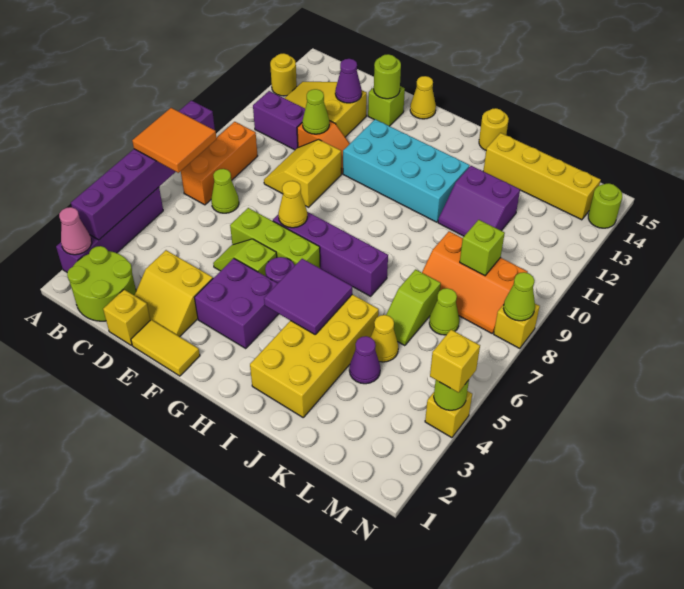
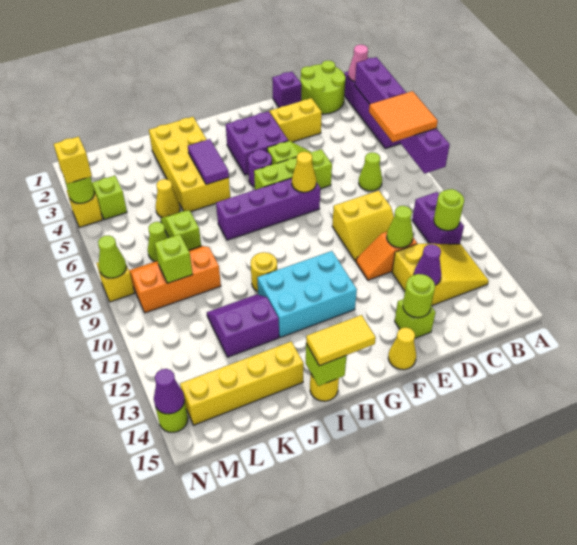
yellow round brick A13 level 1 -> yellow round brick I10 level 1
orange brick B7:B9 level 1 -> none
purple brick B11:C11 level 1 -> purple brick B10:B11 level 1
none -> lime round brick B11 level 2
yellow brick D1 level 1 -> purple brick D1 level 1
yellow slope D9:E10 level 1 top E -> yellow slope D9:E10 level 1 top 9
yellow tile E1:F1 level 1 -> yellow tile H15:I15 level 3
cyan brick F11:I12 level 1 -> cyan brick G11:I12 level 1
purple tile H4:I5 level 2 -> purple tile I4:I5 level 2
none -> lime brick I15 level 2
purple cone K4 level 1 -> purple cone N14 level 2
none -> lime brick M4 level 1

